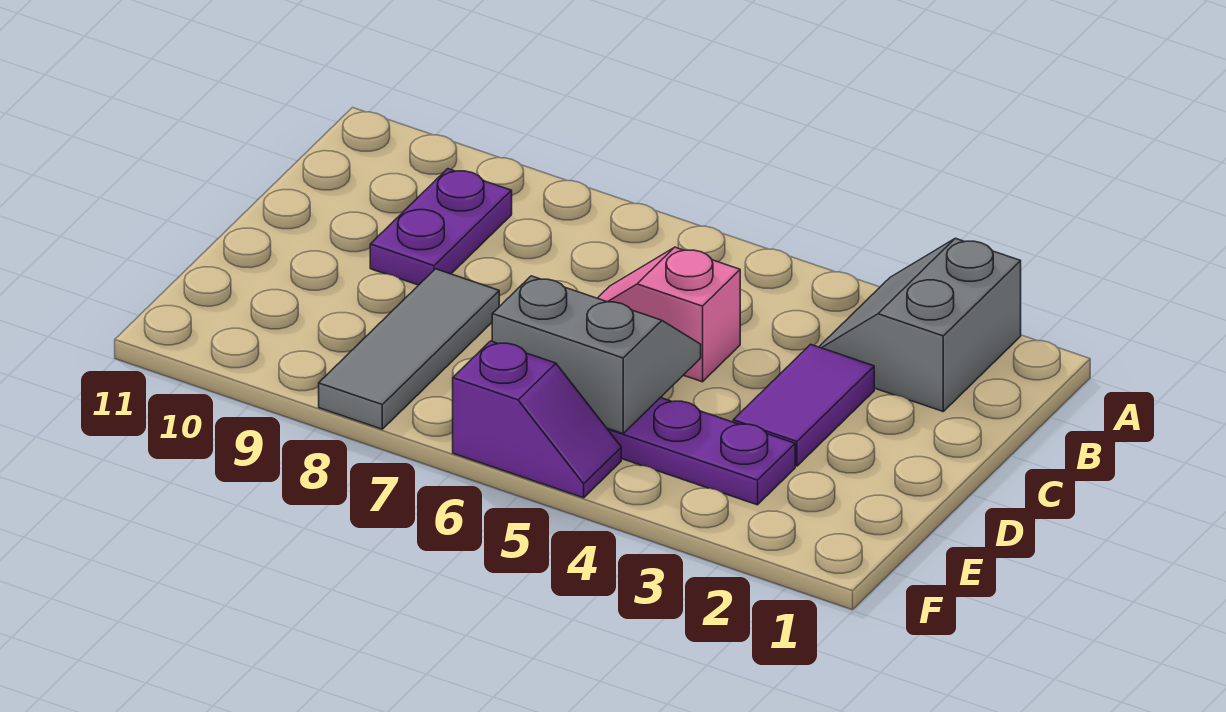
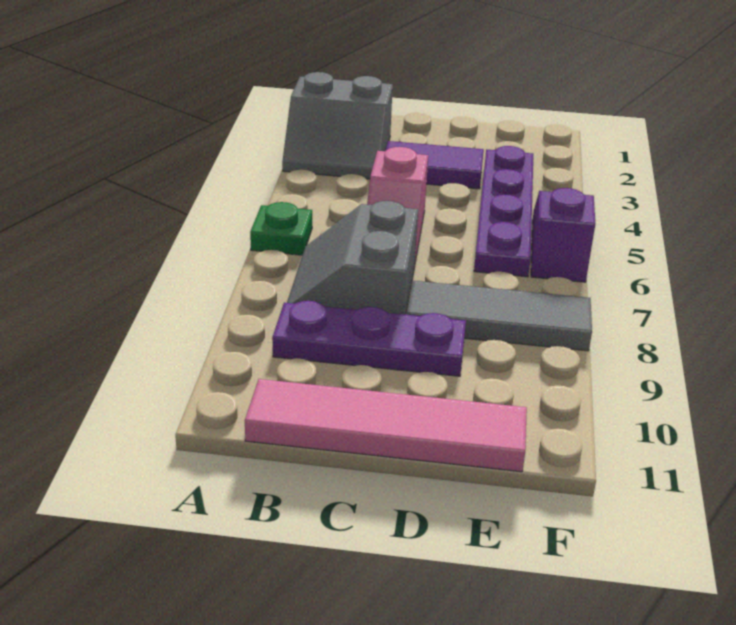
none -> green plate A6 level 1
purple plate B9:C9 level 1 -> purple plate B9:D9 level 1
none -> pink tile B11:E11 level 1
grey slope D5:E6 level 2 top E -> grey slope B7:C8 level 1 top C

